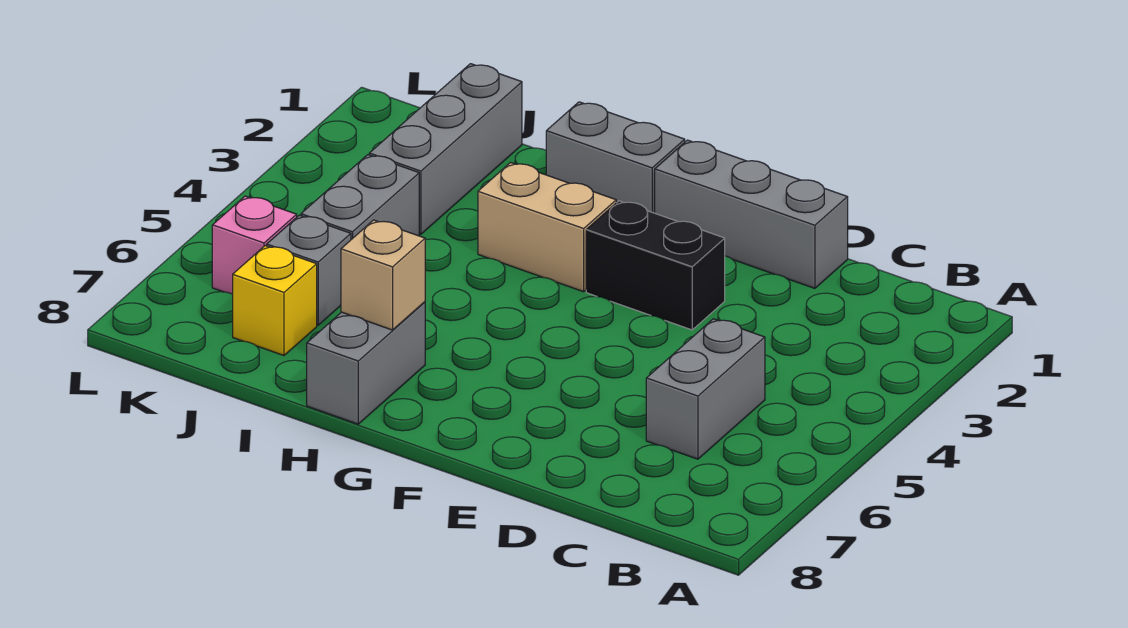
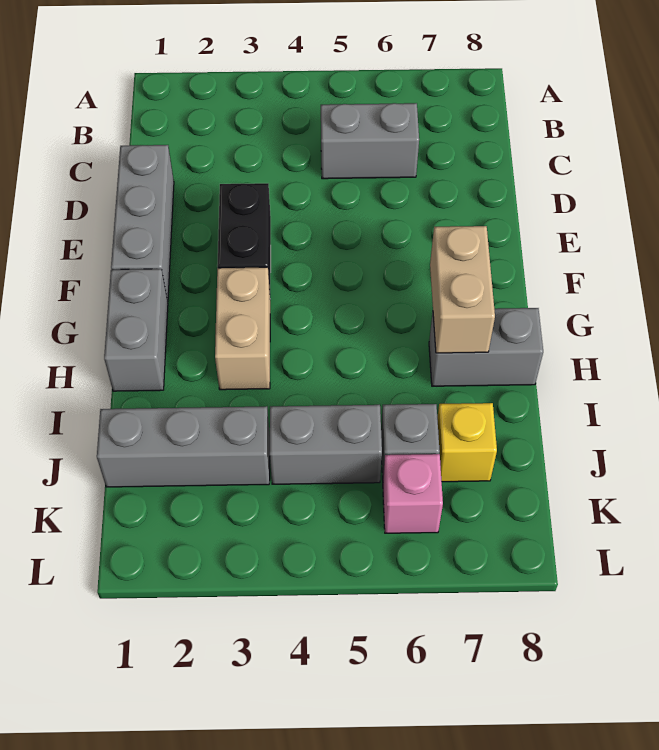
tan brick H7 level 2 -> tan brick G7:H7 level 2

